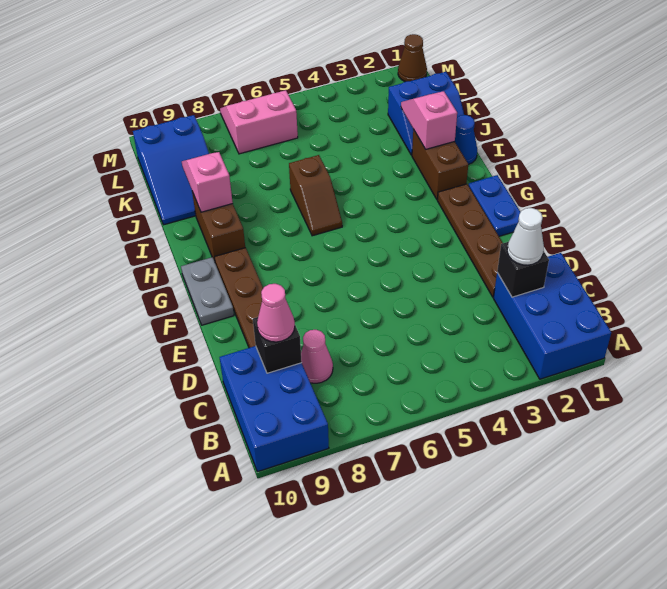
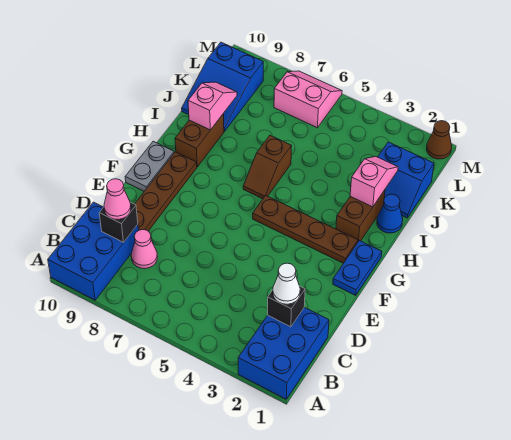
brown plate D2:G2 level 1 -> brown plate G2:G5 level 1

